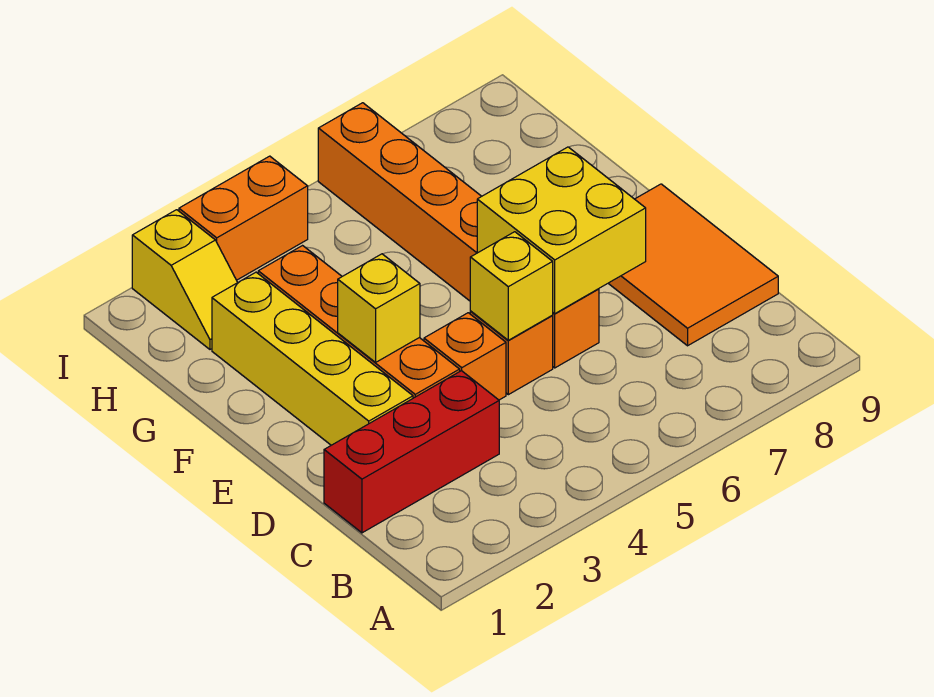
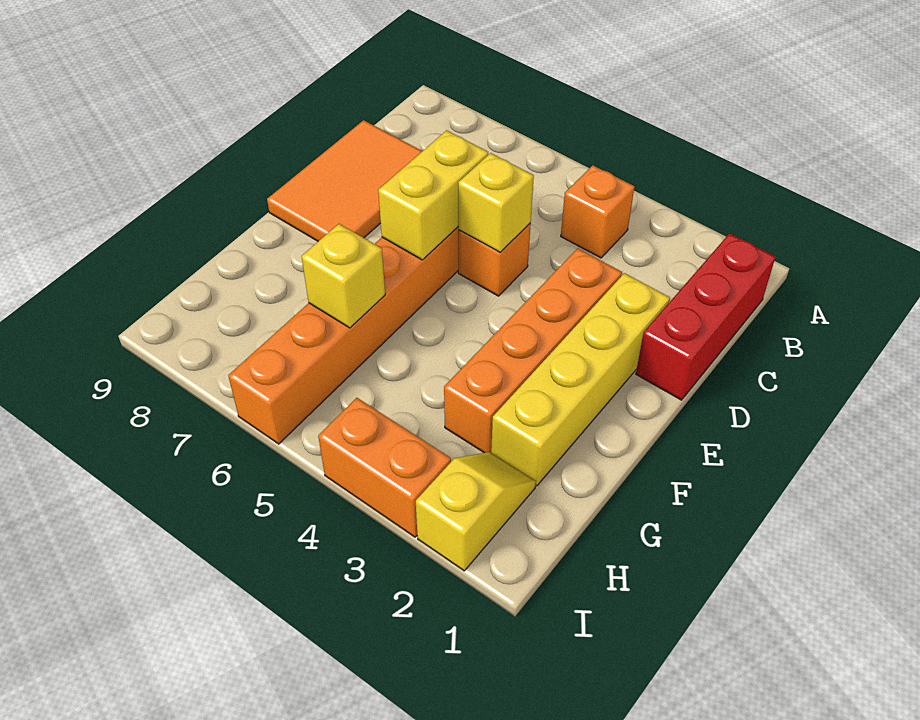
red brick C1:C3 level 1 -> red brick B1:D1 level 1
orange brick D4 level 1 -> orange brick B4 level 1
yellow brick D6:E7 level 2 -> yellow brick D6:E6 level 2
yellow brick E3 level 2 -> yellow brick G6 level 2

